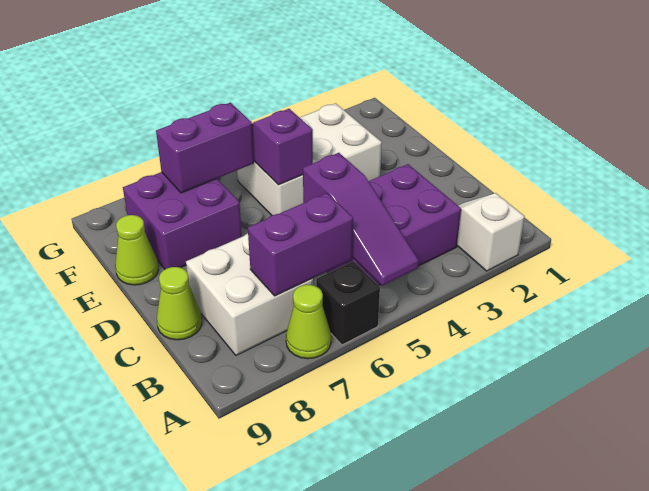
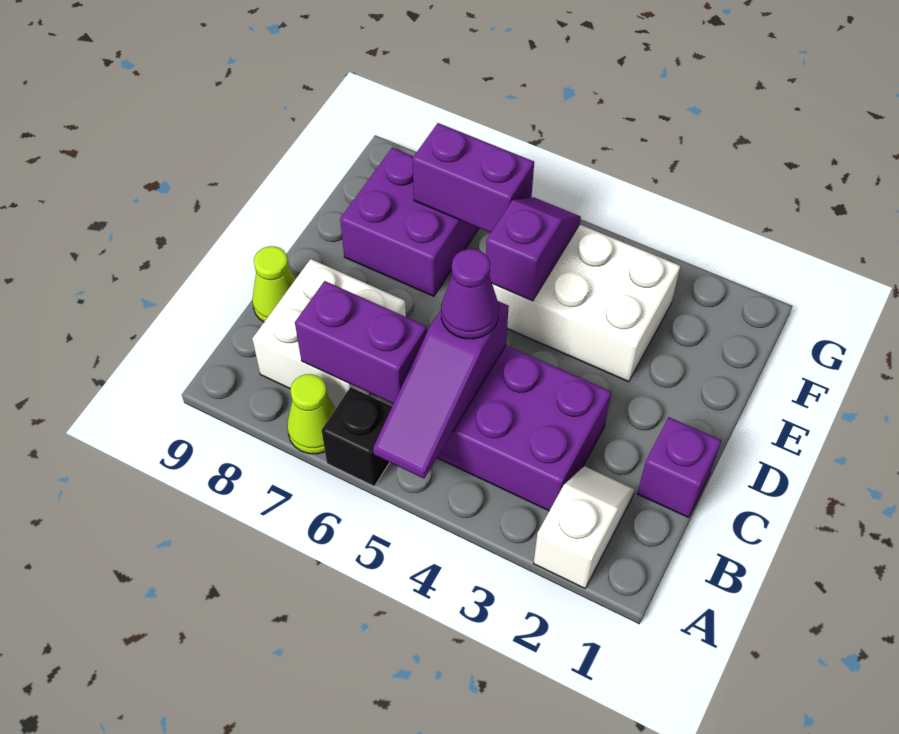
none -> purple brick C1 level 1
none -> purple cone C5 level 3
lime cone E9 level 1 -> none

